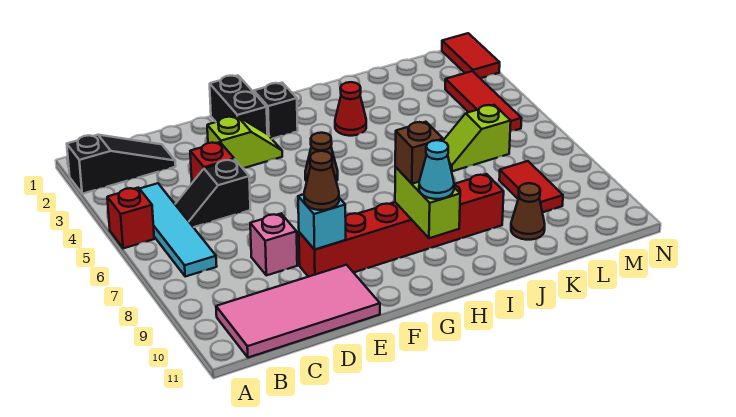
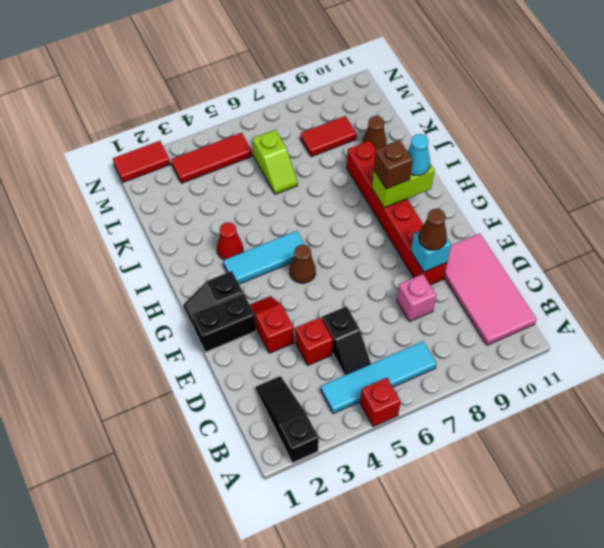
lime slope E3:F3 level 1 top E -> red slope E3:F3 level 1 top E
none -> cyan tile H3:H5 level 1

